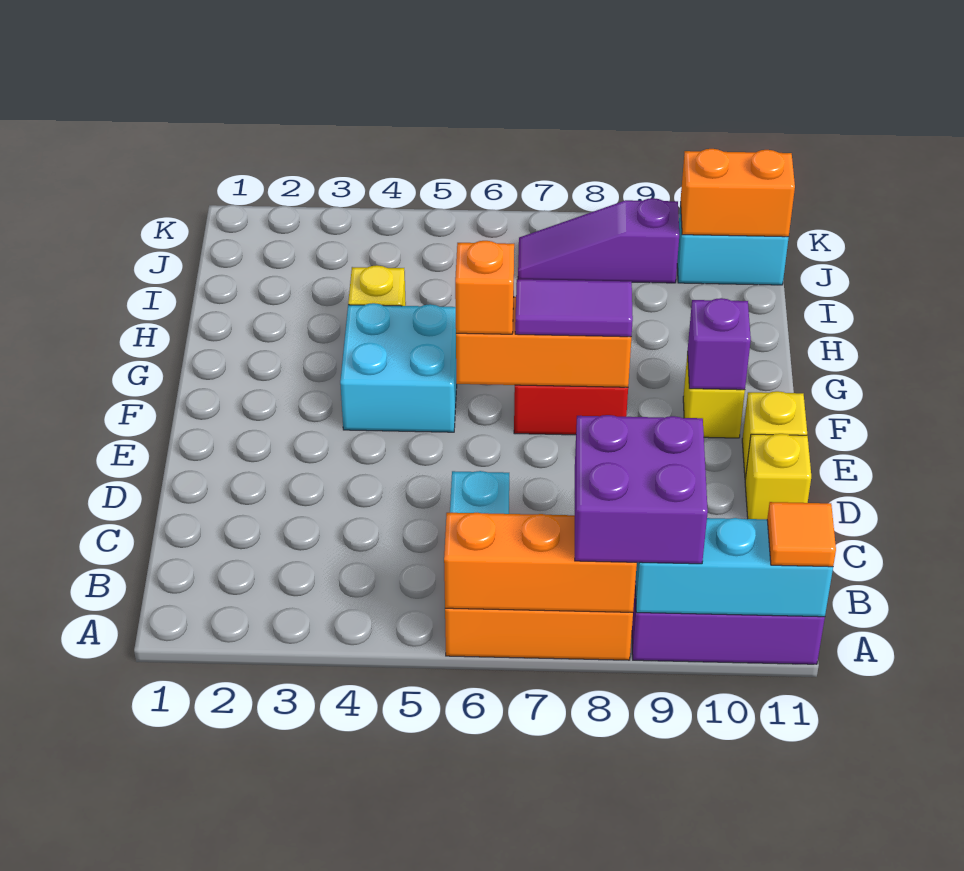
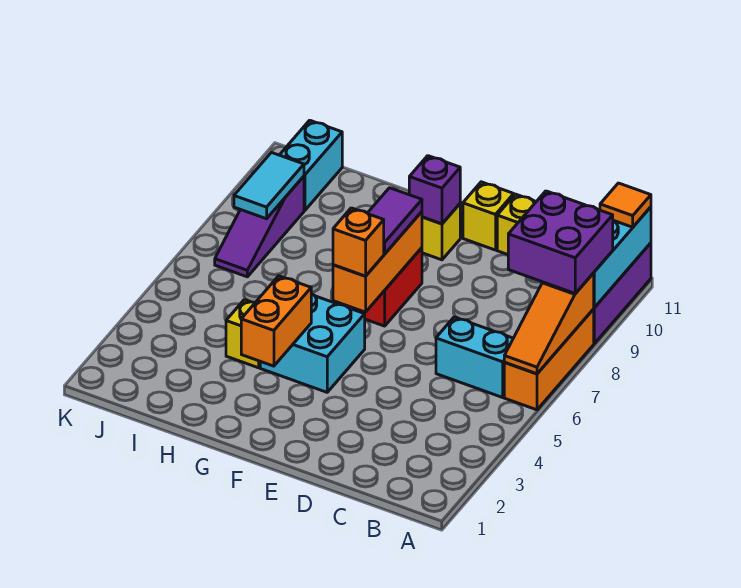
orange brick A6:A8 level 2 -> orange slope A6:A8 level 2 top 8
none -> cyan tile J8:J9 level 2
orange brick J10:J11 level 2 -> orange brick G3:G4 level 2

